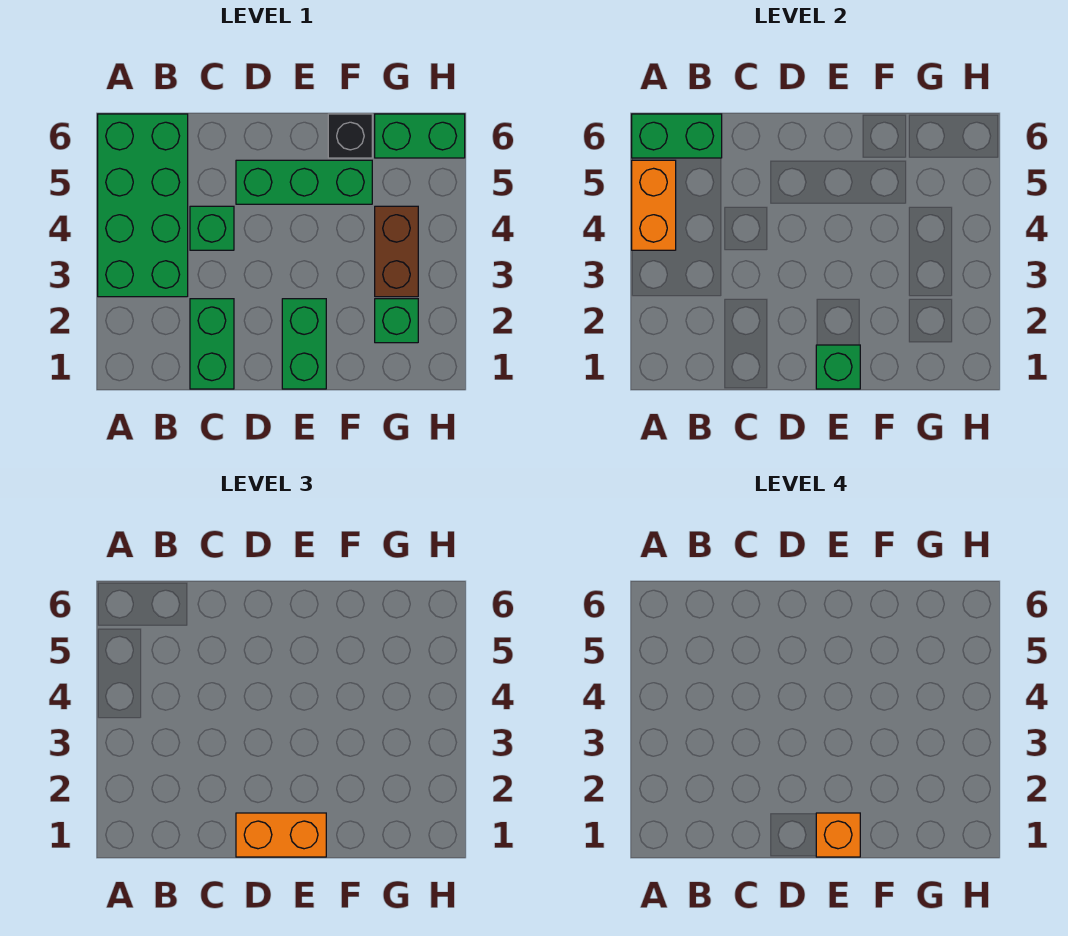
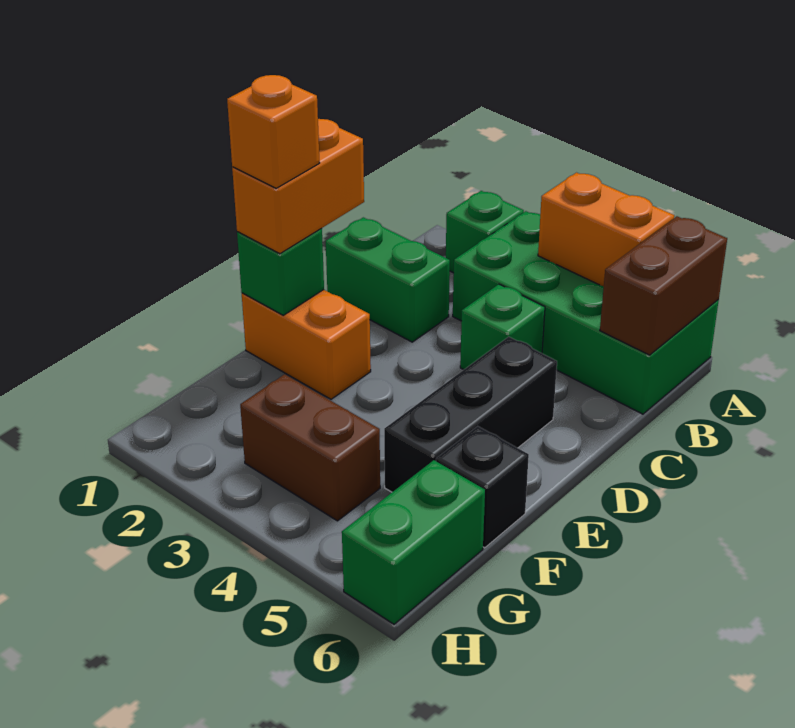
green brick A6:B6 level 2 -> brown brick A6:B6 level 2
green brick D5:F5 level 1 -> black brick D5:F5 level 1
green brick E1:E2 level 1 -> orange brick E1:E2 level 1
green brick G2 level 1 -> green brick A2 level 1

